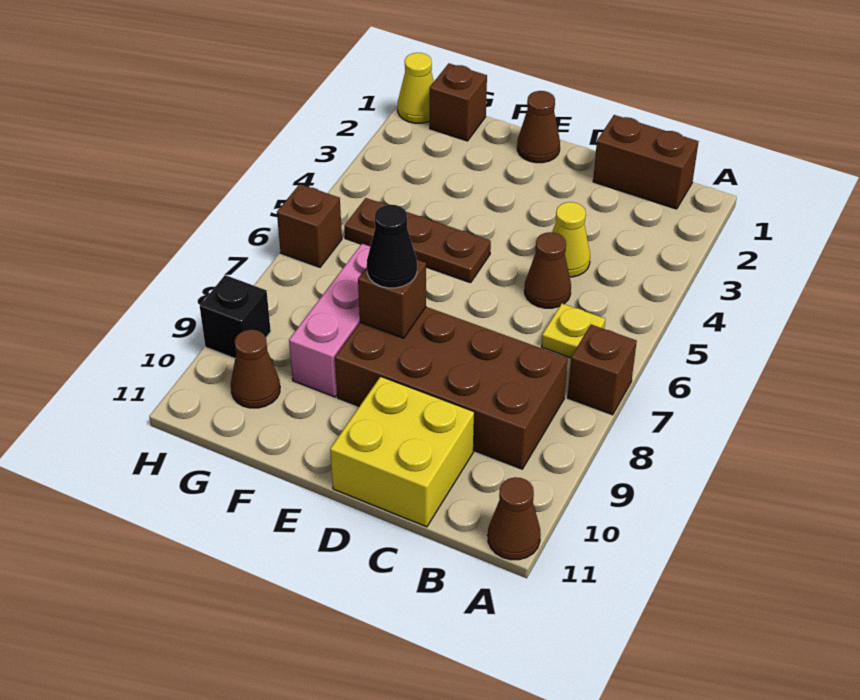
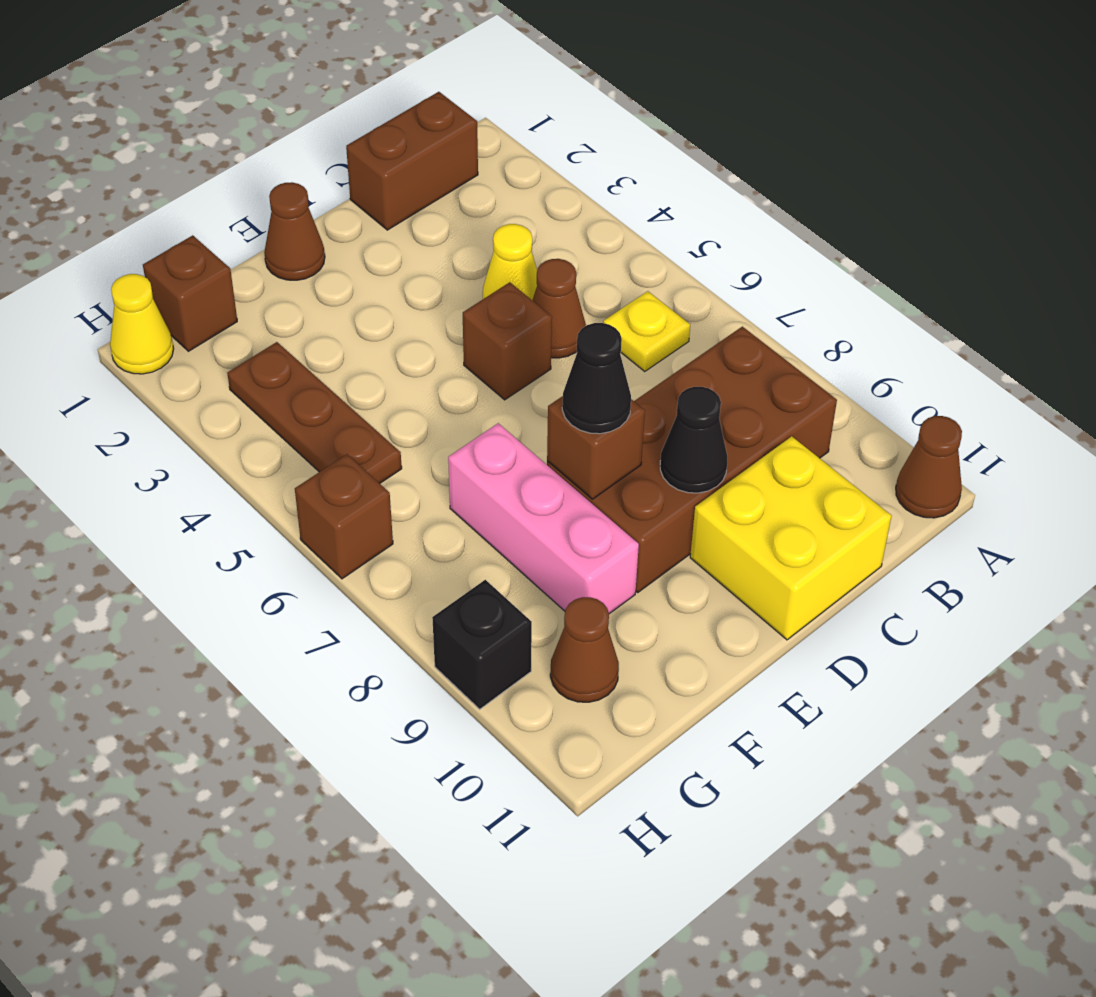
brown brick A7 level 1 -> brown brick D5 level 1
none -> black cone D9 level 2
brown plate E5:G5 level 1 -> brown plate G3:G5 level 1

